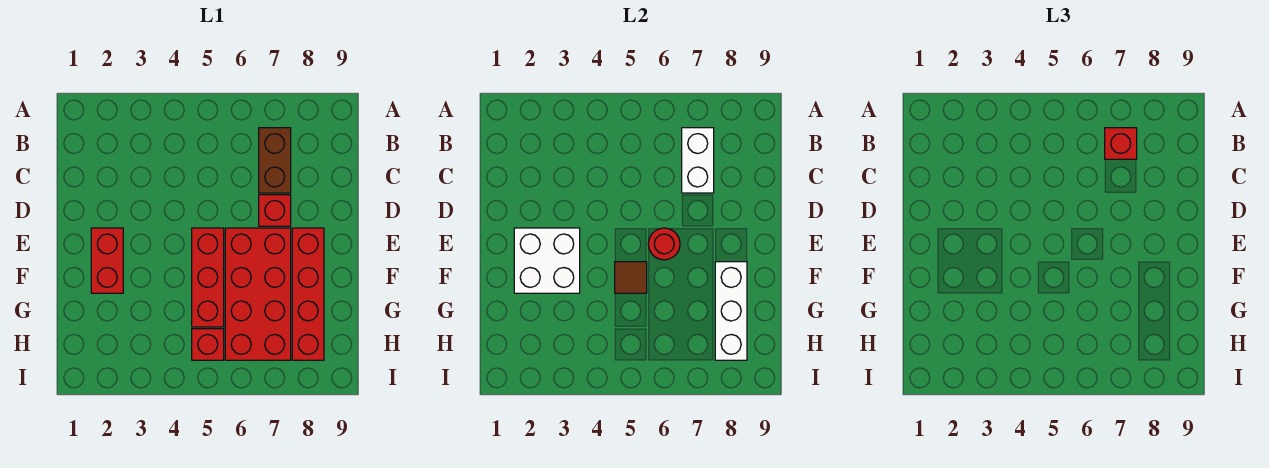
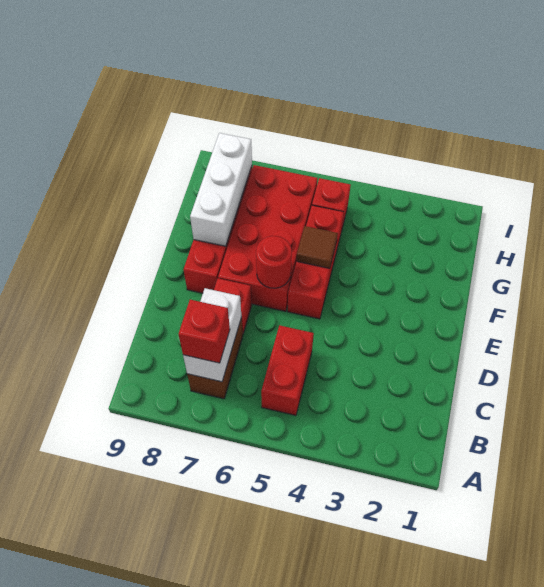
red brick E2:F2 level 1 -> red brick B5:C5 level 1
white brick E2:F3 level 2 -> none

